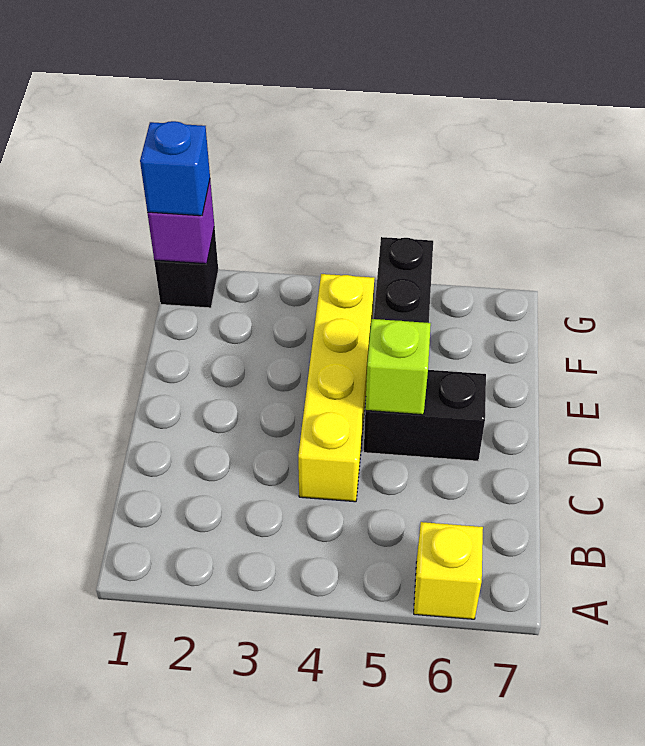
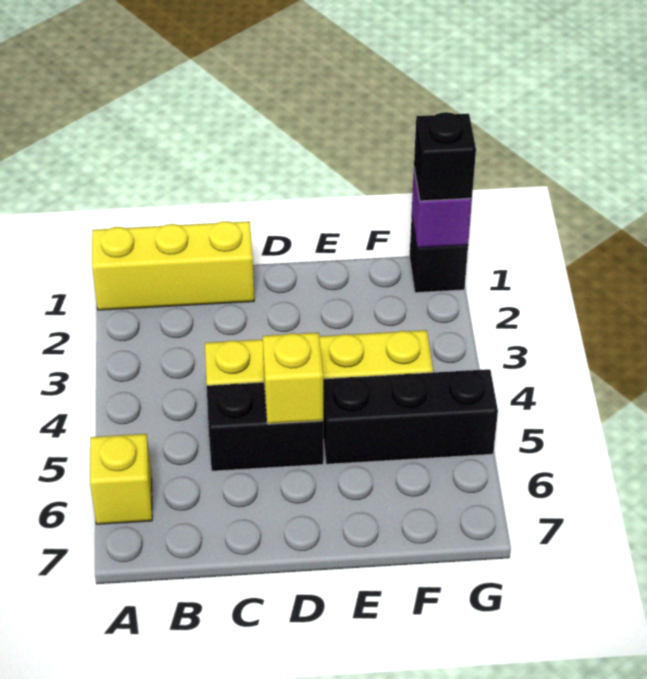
none -> yellow brick A1:C1 level 1
black brick D5:D6 level 1 -> black brick C5:D5 level 1
lime brick D5 level 2 -> yellow brick D5 level 2
blue brick G1 level 3 -> black brick G1 level 3

